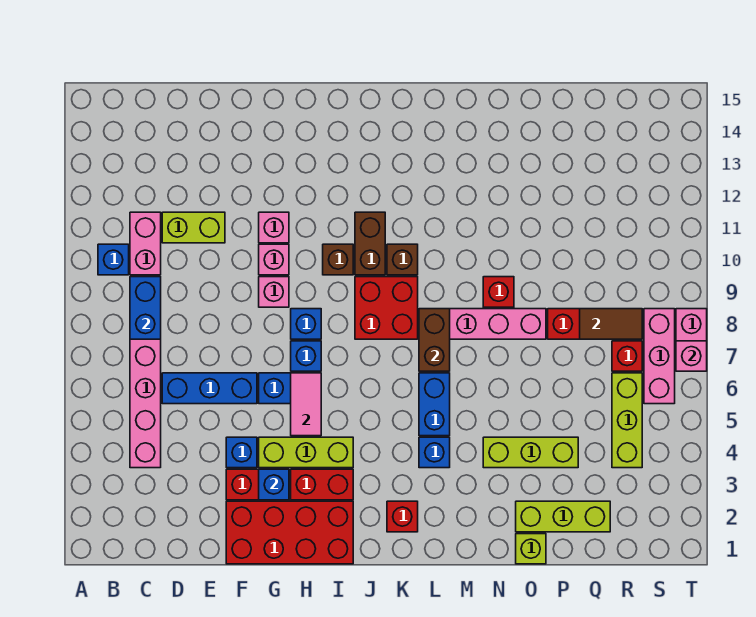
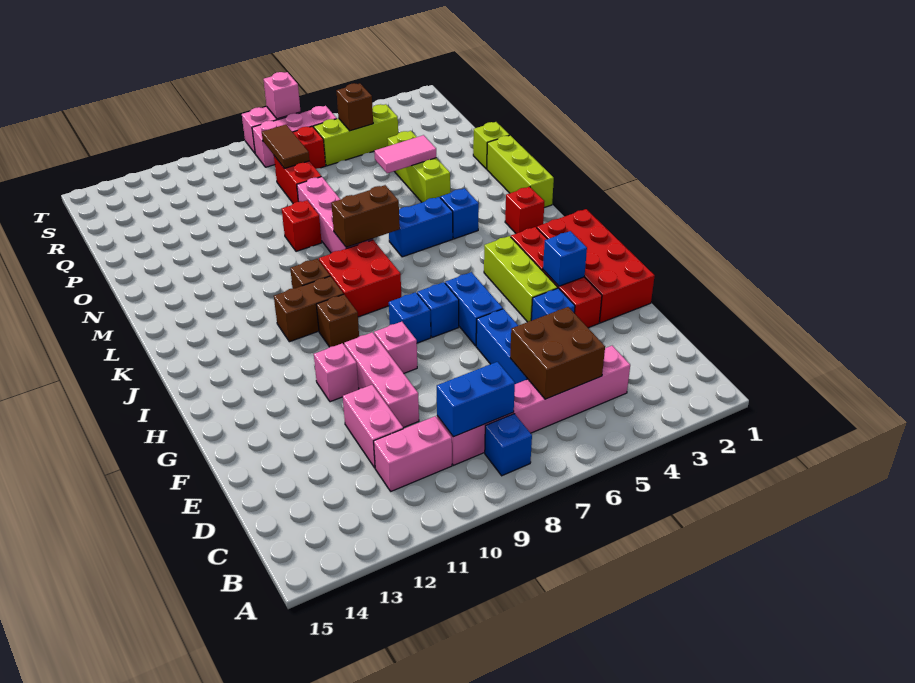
blue brick B10 level 1 -> blue brick B8 level 1
none -> brown brick C5:D6 level 2
lime brick D11:E11 level 1 -> pink brick D11:E11 level 1
pink brick G10 level 1 -> pink brick E10:G10 level 1
pink tile H5:H6 level 2 -> pink tile O4:O5 level 2
lime brick O2:Q2 level 1 -> lime brick L1:N1 level 1
none -> brown brick R5 level 2

